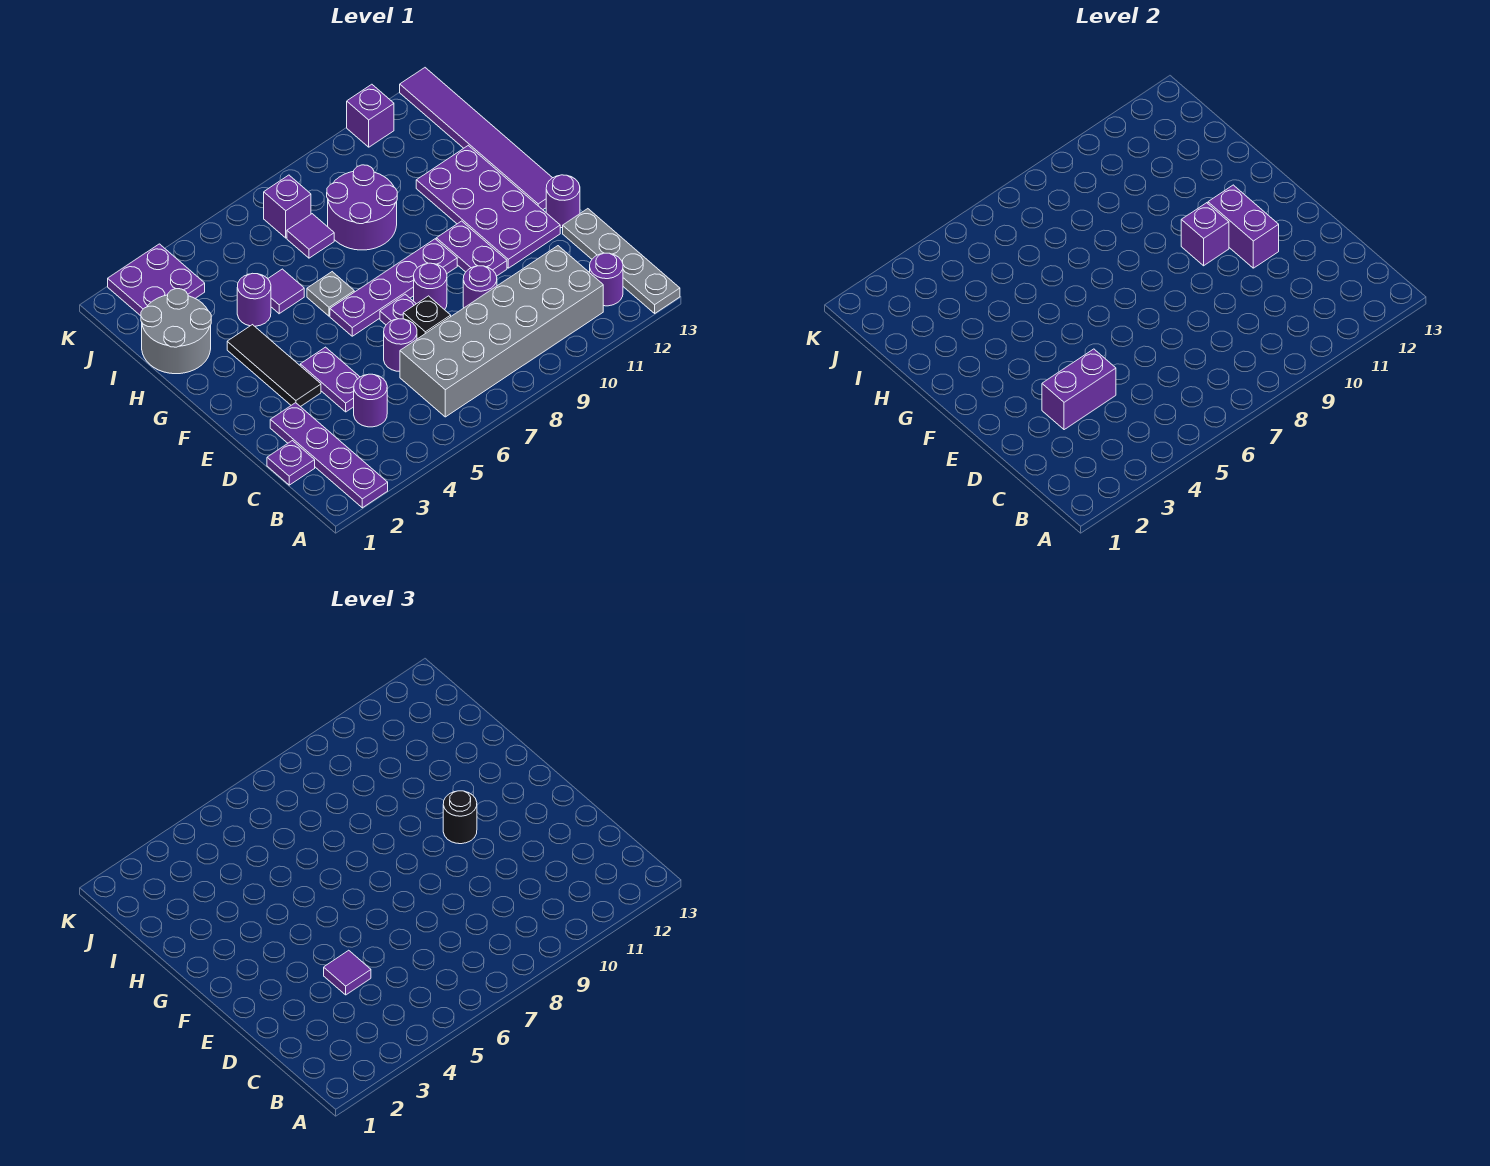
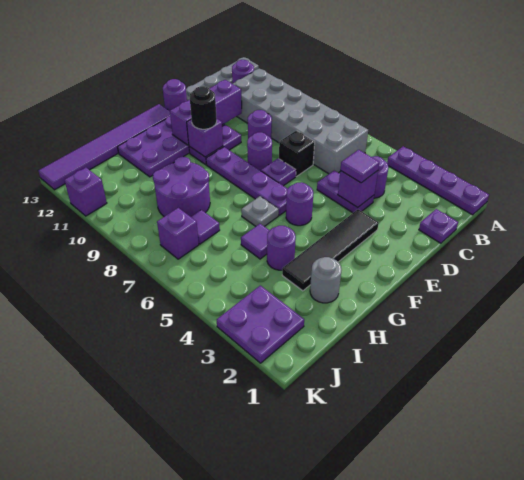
purple plate A2:D2 level 1 -> purple plate A1:A4 level 1
purple brick D3:D4 level 2 -> purple brick D4 level 2
purple plate D4:E4 level 1 -> purple plate D4:D5 level 1
purple round brick D6 level 1 -> purple round brick F5 level 1
black tile E3:G3 level 1 -> black tile E3:H3 level 1
purple brick E11:F11 level 2 -> purple brick D11:F11 level 2
grey round brick H1:I2 level 1 -> grey round brick H2 level 1

